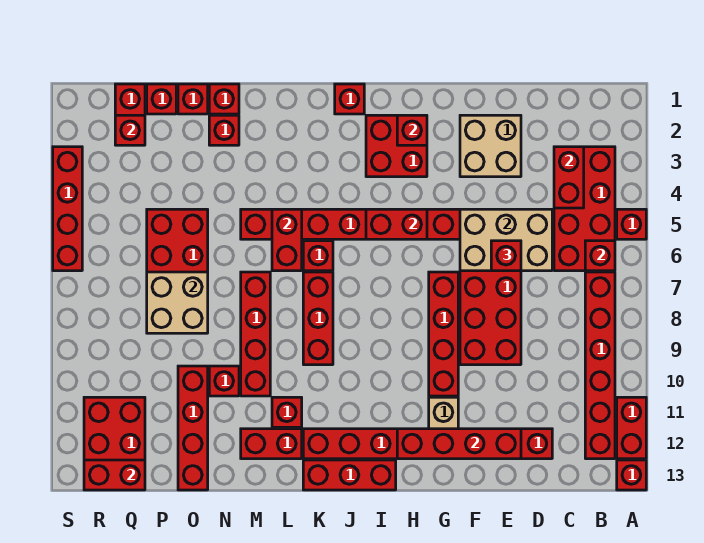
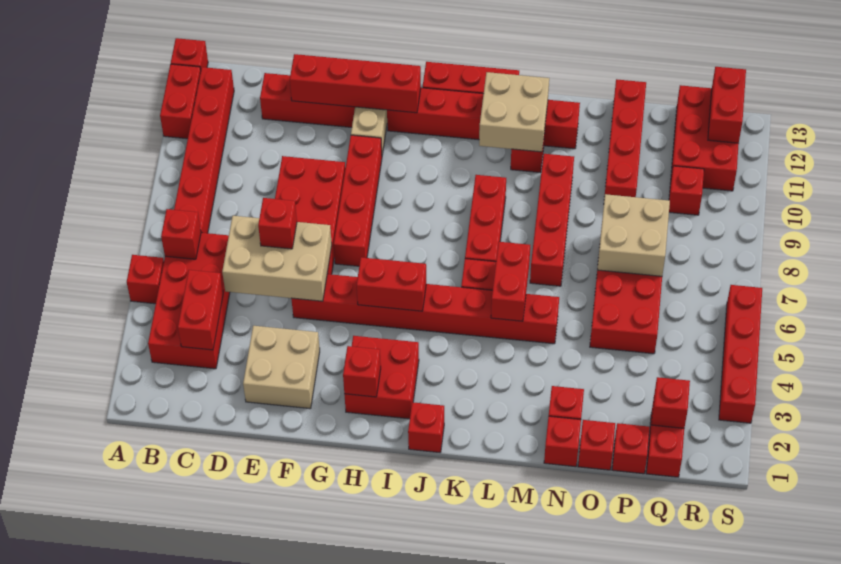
none -> tan brick K11:L12 level 2
red brick N10 level 1 -> red brick Q10 level 1
red brick Q13:R13 level 2 -> red brick R12:R13 level 2

